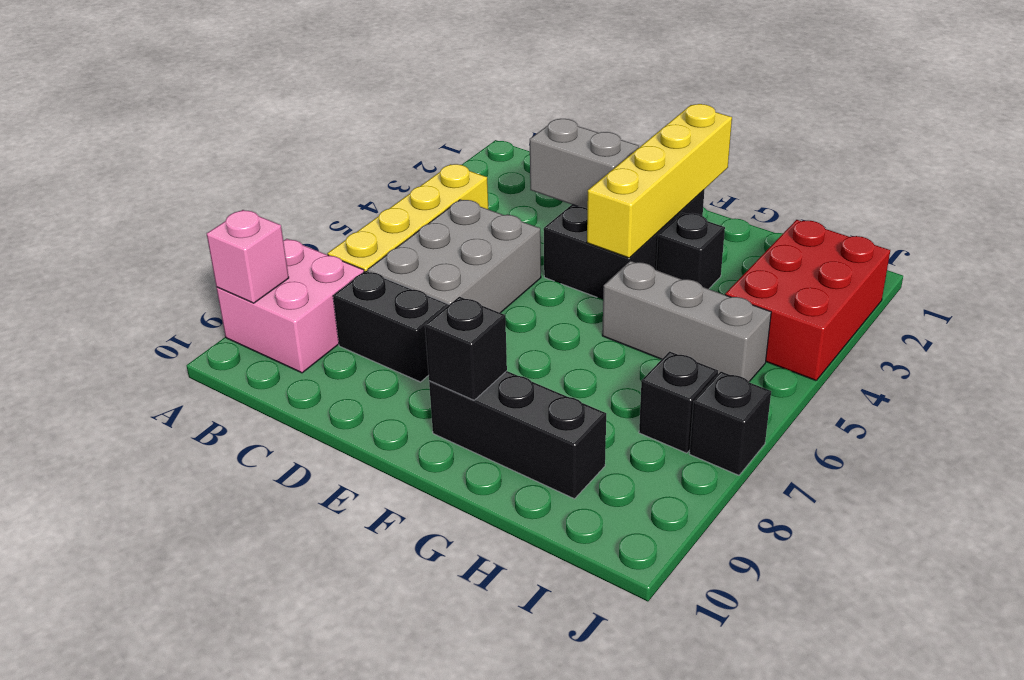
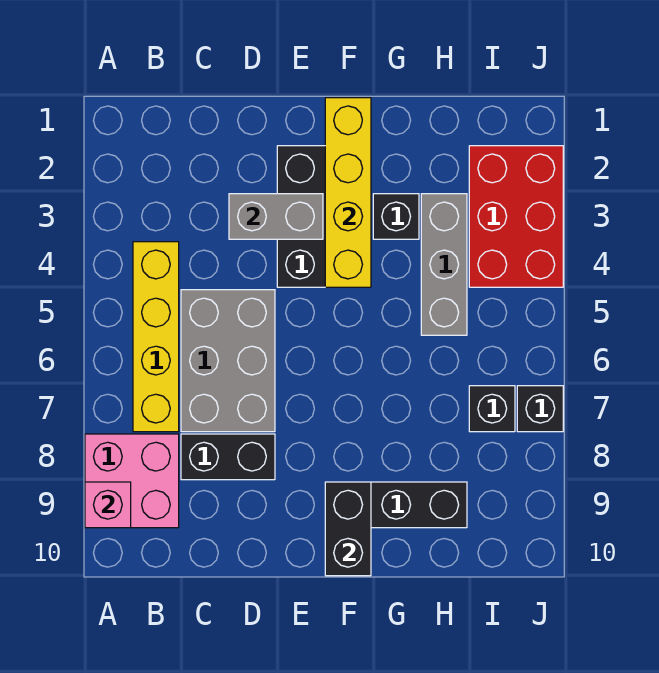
black brick F9 level 2 -> black brick F9:F10 level 2
grey brick G5:I5 level 1 -> grey brick H3:H5 level 1

